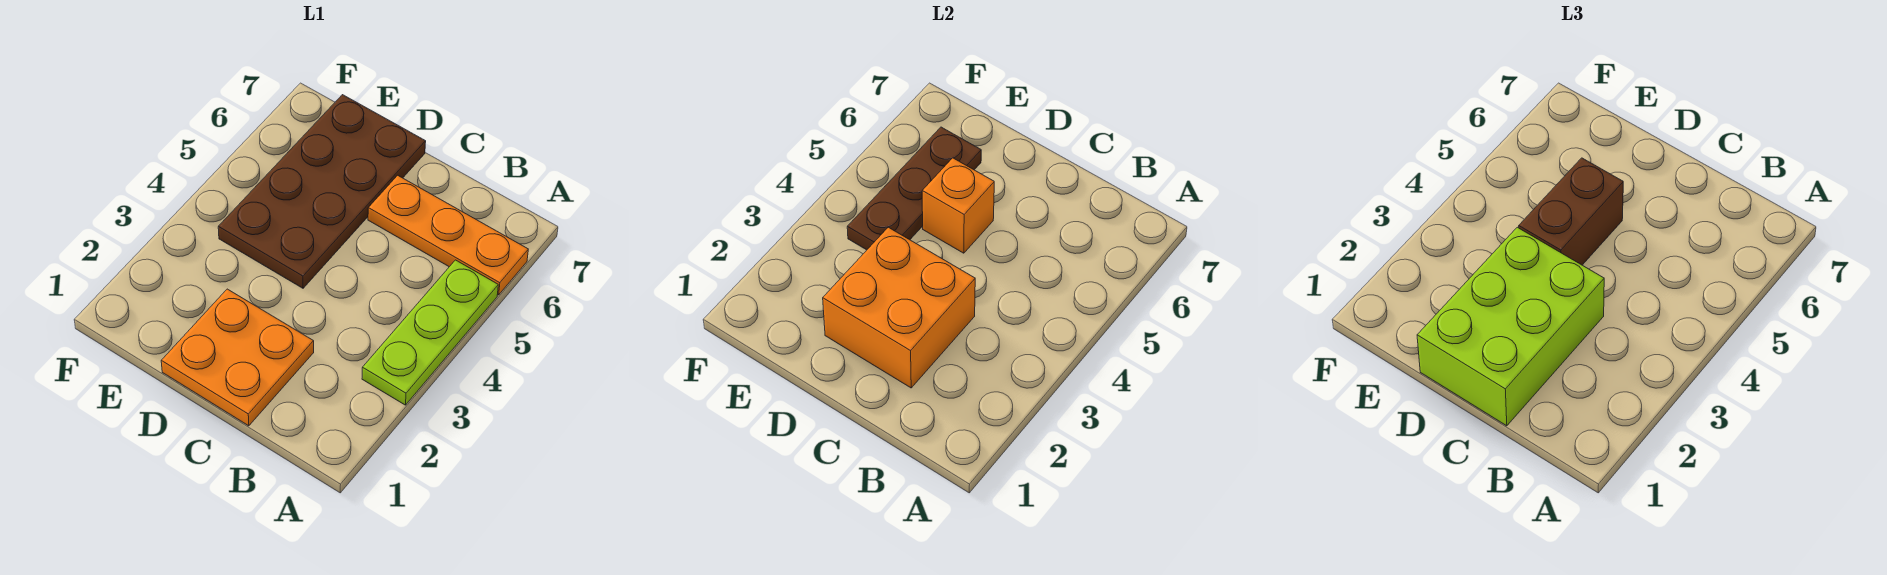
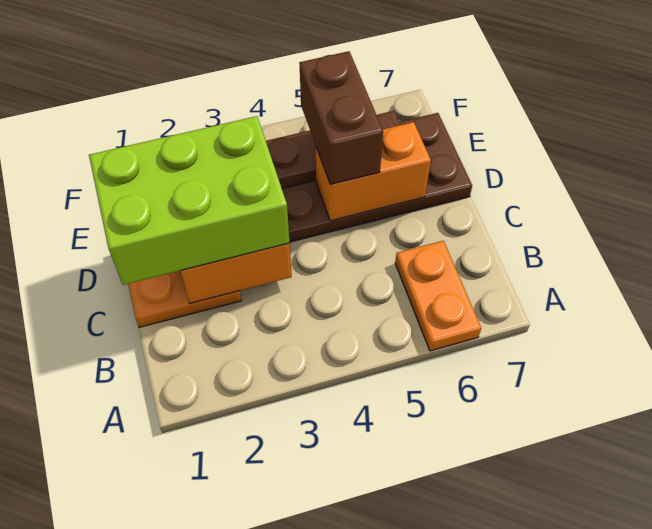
lime plate A3:A5 level 1 -> none
orange plate A6:C6 level 1 -> orange plate A6:B6 level 1
brown brick D4:D5 level 3 -> brown brick D5:E5 level 3
orange brick D5 level 2 -> orange brick D5:D6 level 2

